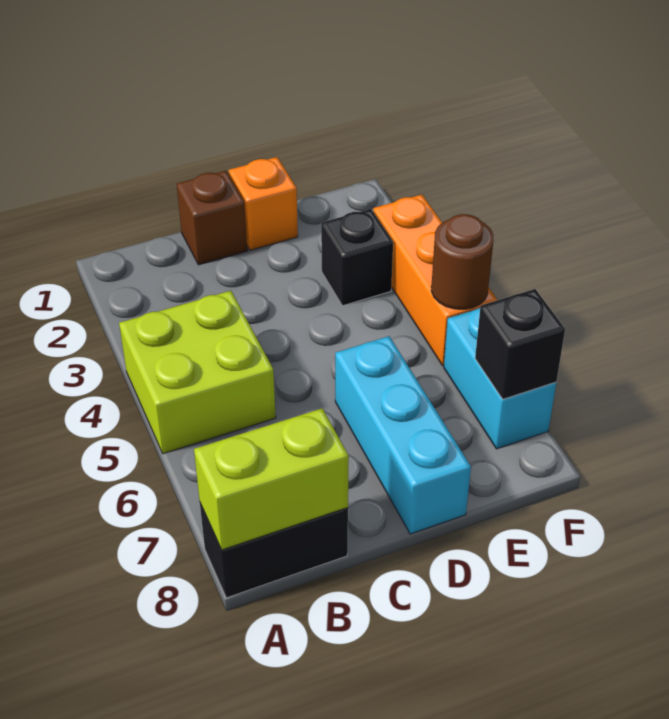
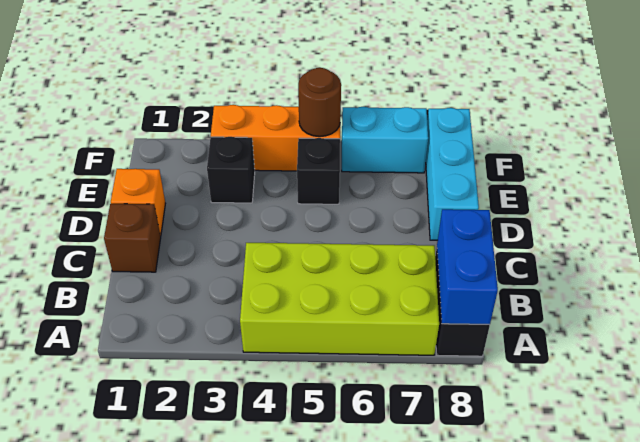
lime brick A4:B5 level 1 -> lime brick A4:B7 level 1
lime brick A8:B8 level 2 -> blue brick A8:B8 level 2
cyan brick D6:D8 level 1 -> cyan brick D8:F8 level 1
black brick F7 level 2 -> black brick E5 level 1

